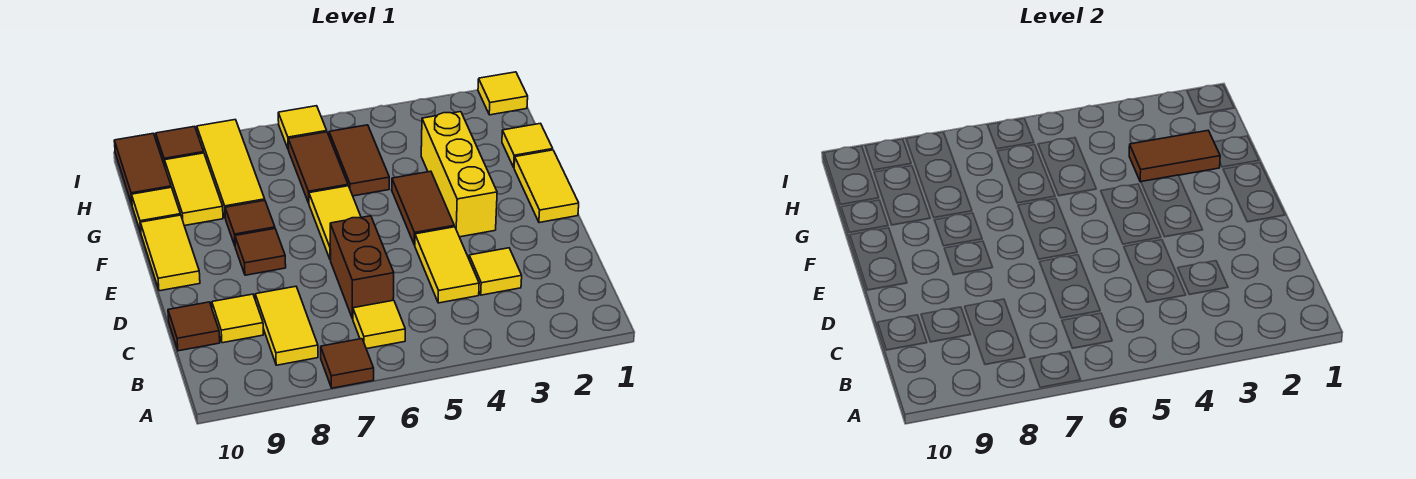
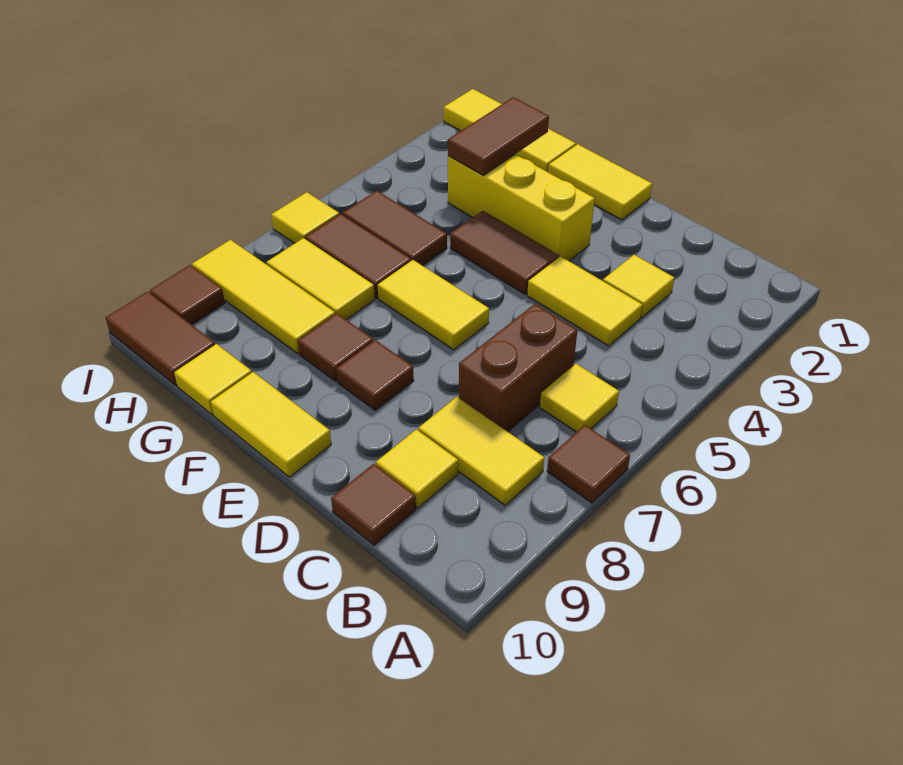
brown brick C6:D6 level 1 -> brown brick C6:C7 level 1
yellow tile G9:H9 level 1 -> yellow tile G7:H7 level 1

